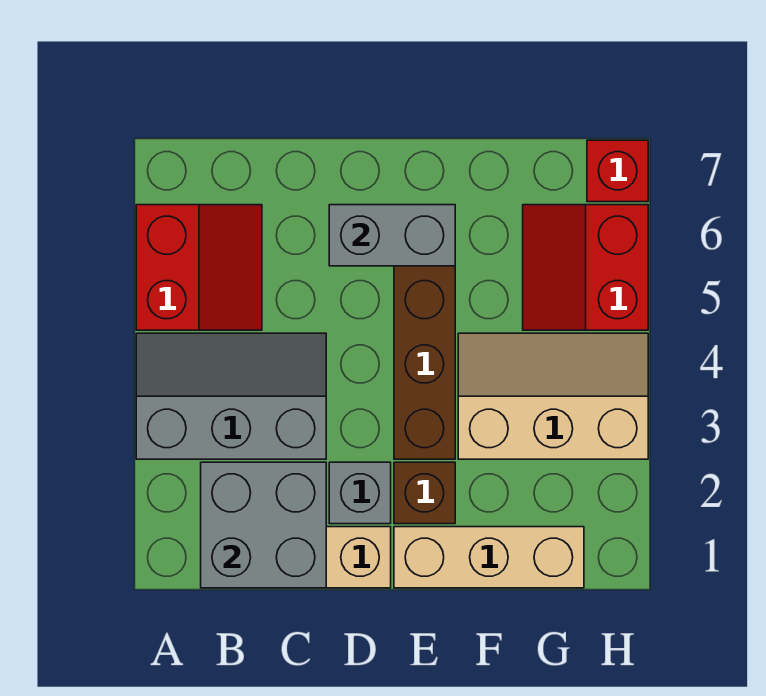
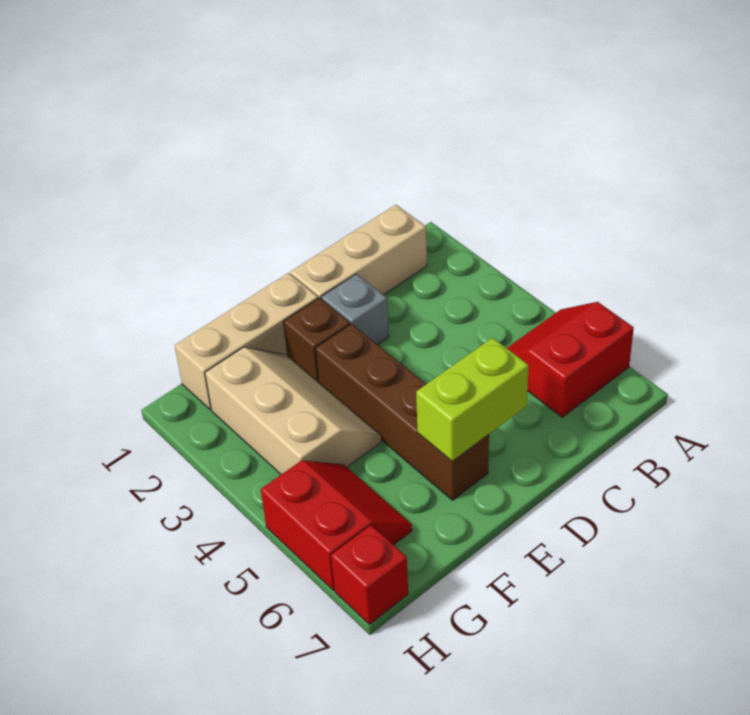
grey slope A3:C4 level 1 top 3 -> none
red slope A5:B6 level 1 top A -> red slope A5:B6 level 1 top 6
grey brick B1:C2 level 2 -> none
grey brick D6:E6 level 2 -> lime brick D6:E6 level 2
tan slope F3:H4 level 1 top 3 -> tan slope F2:G4 level 1 top G

